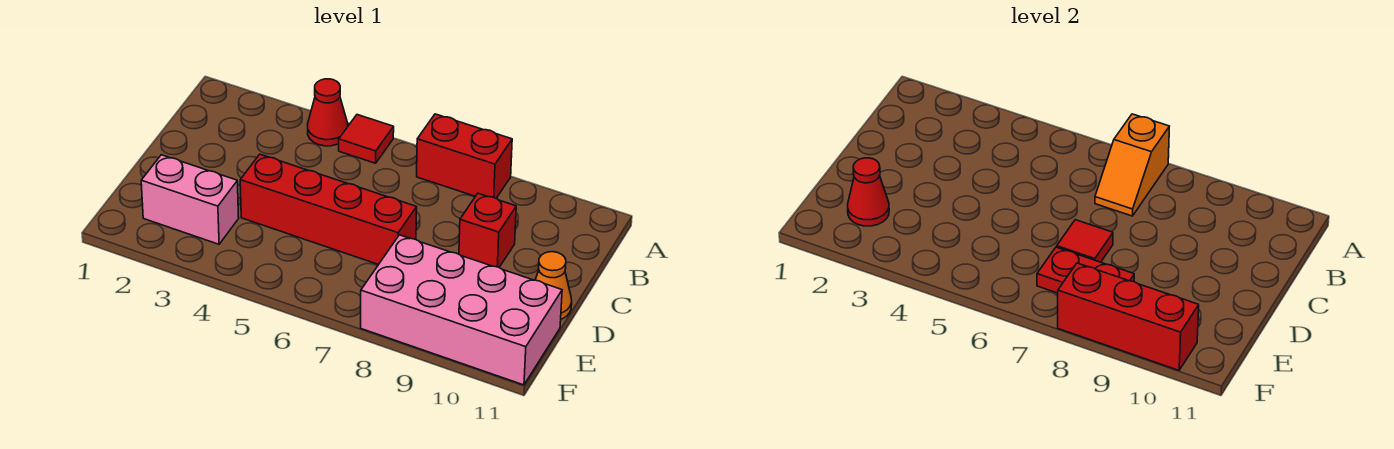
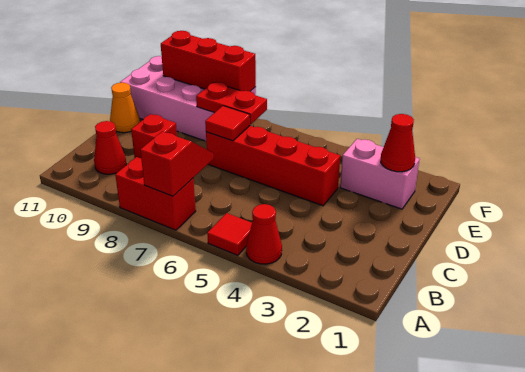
orange slope A7:B7 level 2 top A -> red slope A7:B7 level 2 top A
none -> red cone B10 level 1

